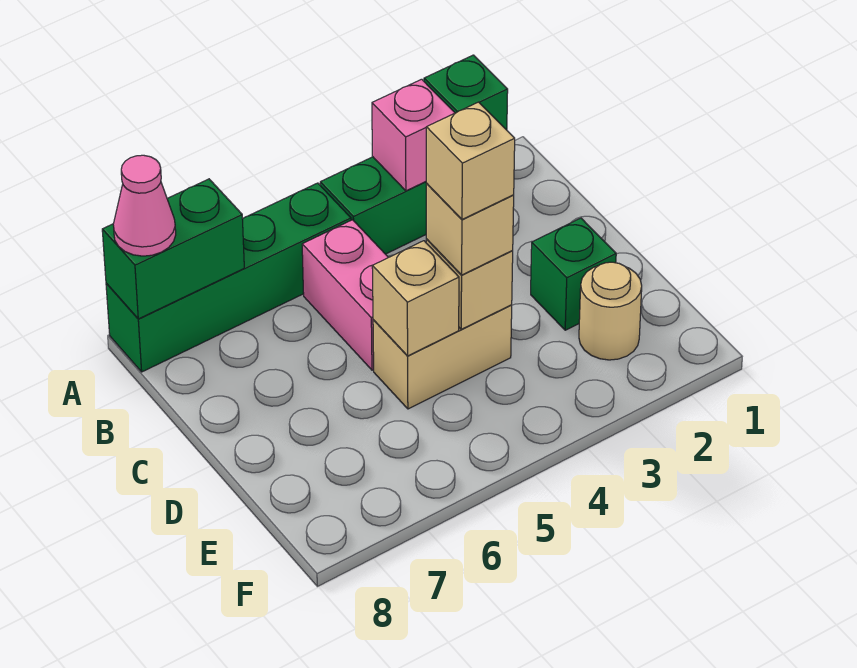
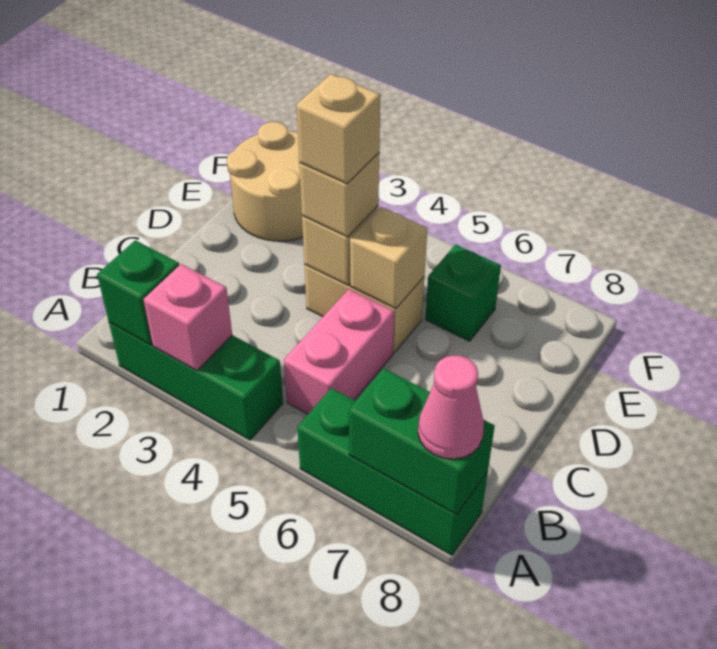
green brick A5:A8 level 1 -> green brick A6:A8 level 1
green brick D2 level 1 -> green brick E6 level 1
tan round brick E2 level 1 -> tan round brick E1:F2 level 1

